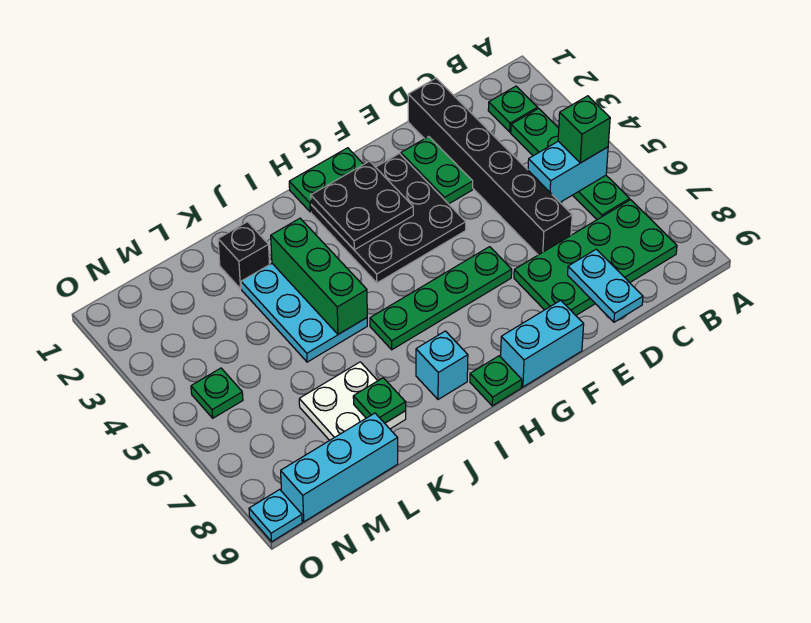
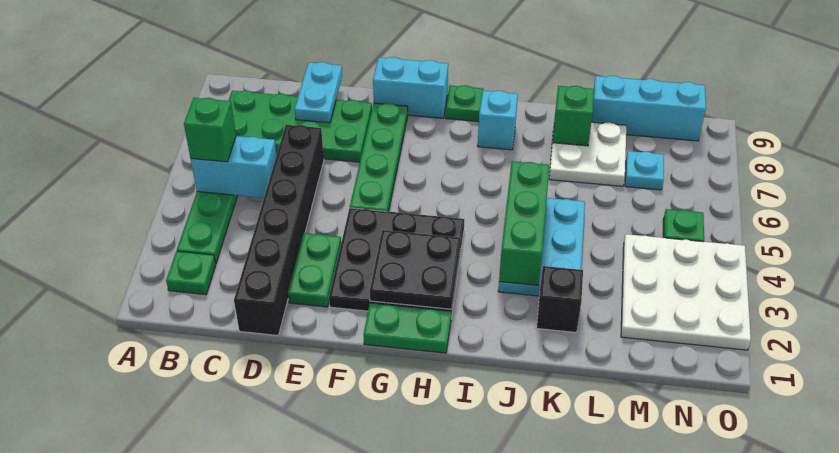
green plate F6:I6 level 1 -> green plate F5:F8 level 1
green plate K8 level 2 -> green brick K8 level 2
none -> white plate M2:O4 level 1
cyan plate O9 level 1 -> cyan plate M7 level 1

